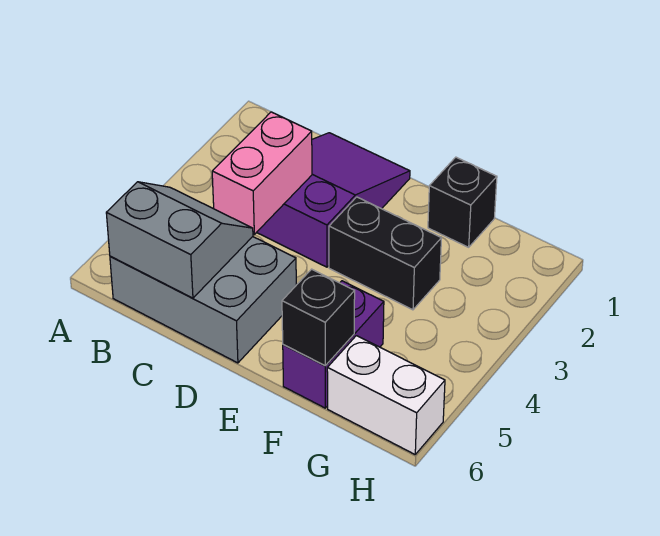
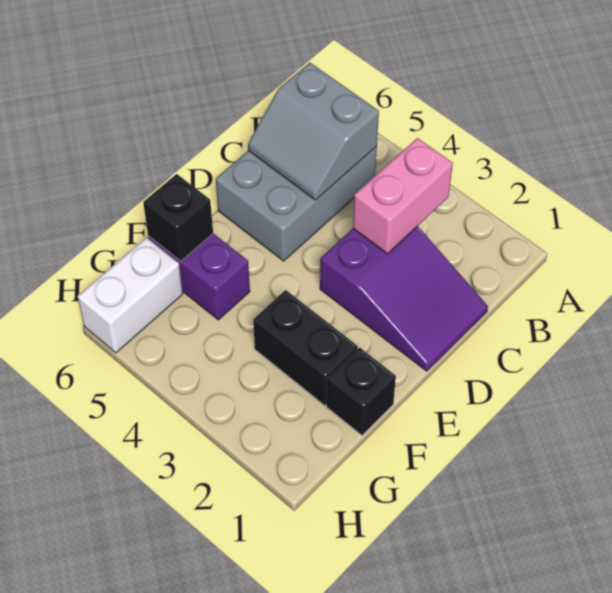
grey slope B5:C6 level 2 top 6 -> grey slope B5:C6 level 2 top B
pink brick C3:C4 level 2 -> pink brick B3:C3 level 2
black brick E3:F3 level 1 -> black brick F2:F3 level 1

